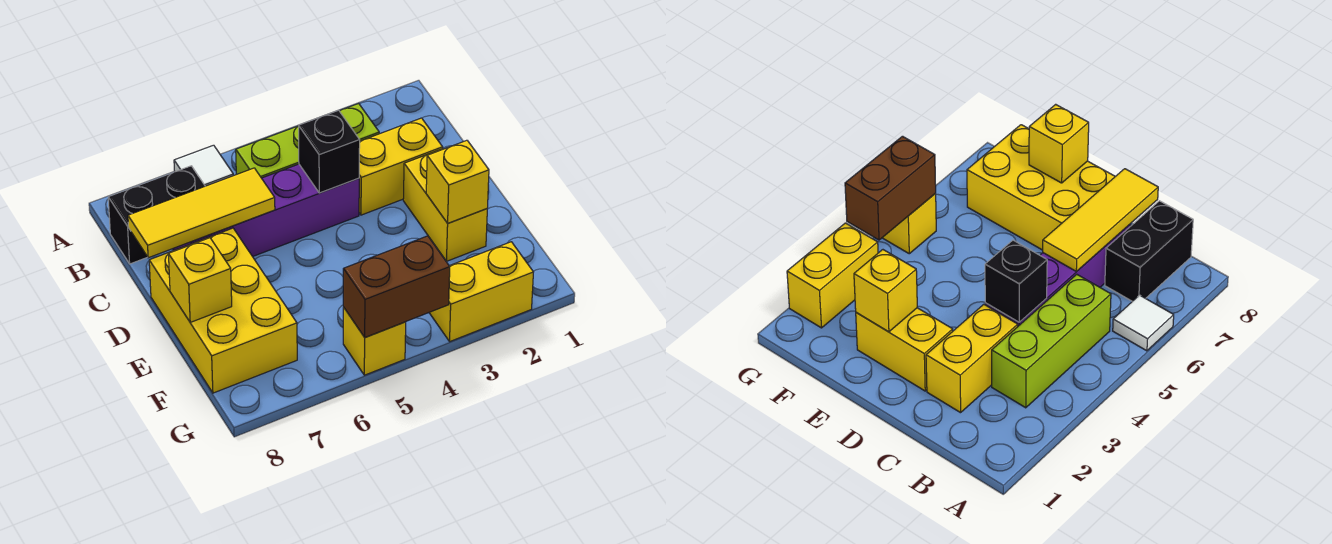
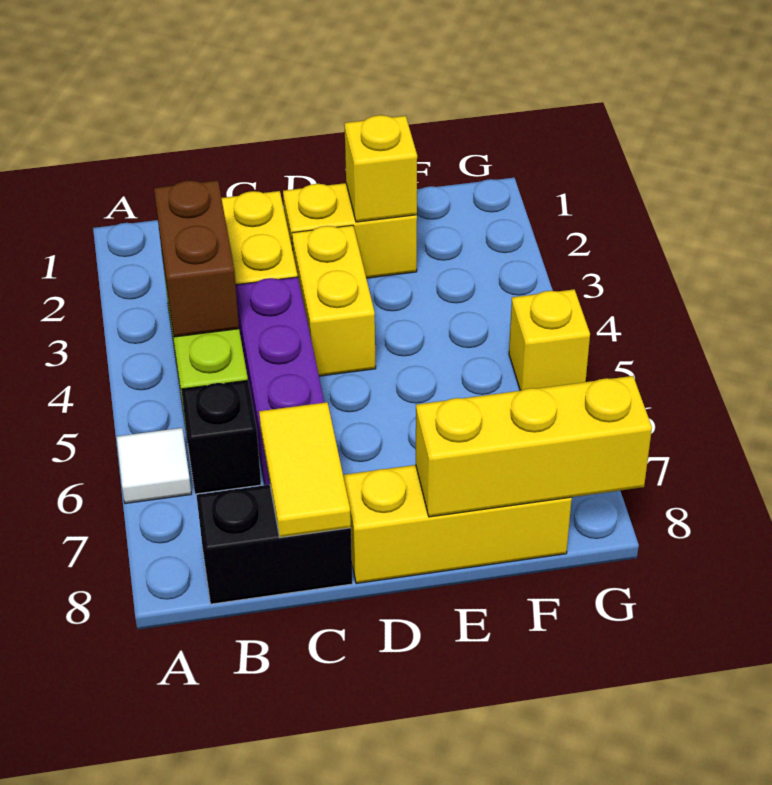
black brick B7:B8 level 1 -> black brick B8:C8 level 1
black brick C4 level 2 -> black brick B6 level 1
yellow tile C6:C8 level 2 -> yellow tile C7:C8 level 2
yellow brick D7:F8 level 1 -> yellow brick D8:F8 level 1
yellow brick E8 level 2 -> yellow brick E8:G8 level 2
yellow brick G2:G3 level 1 -> yellow brick D3:D4 level 1
brown brick G4:G5 level 2 -> brown brick B3:B4 level 2

